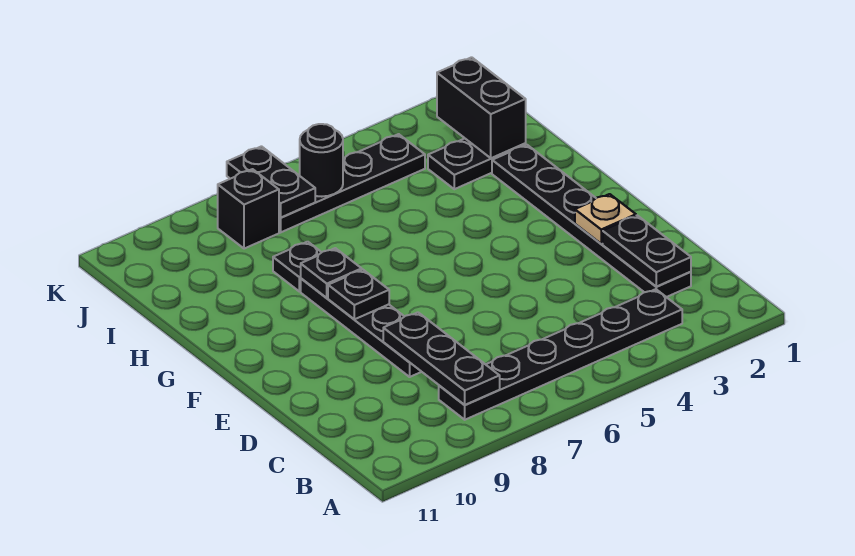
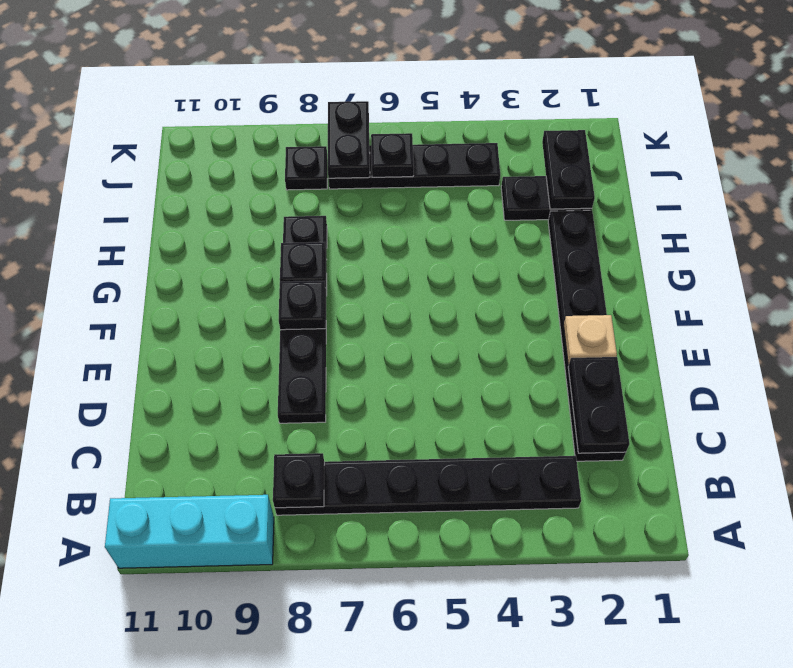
none -> cyan brick A9:A11 level 1
black plate B8:D8 level 2 -> black plate B8 level 2
black brick I2:J2 level 2 -> black plate I2:J2 level 2
black round brick J6 level 2 -> black plate J6 level 2
black brick J8 level 1 -> black plate J8 level 1

